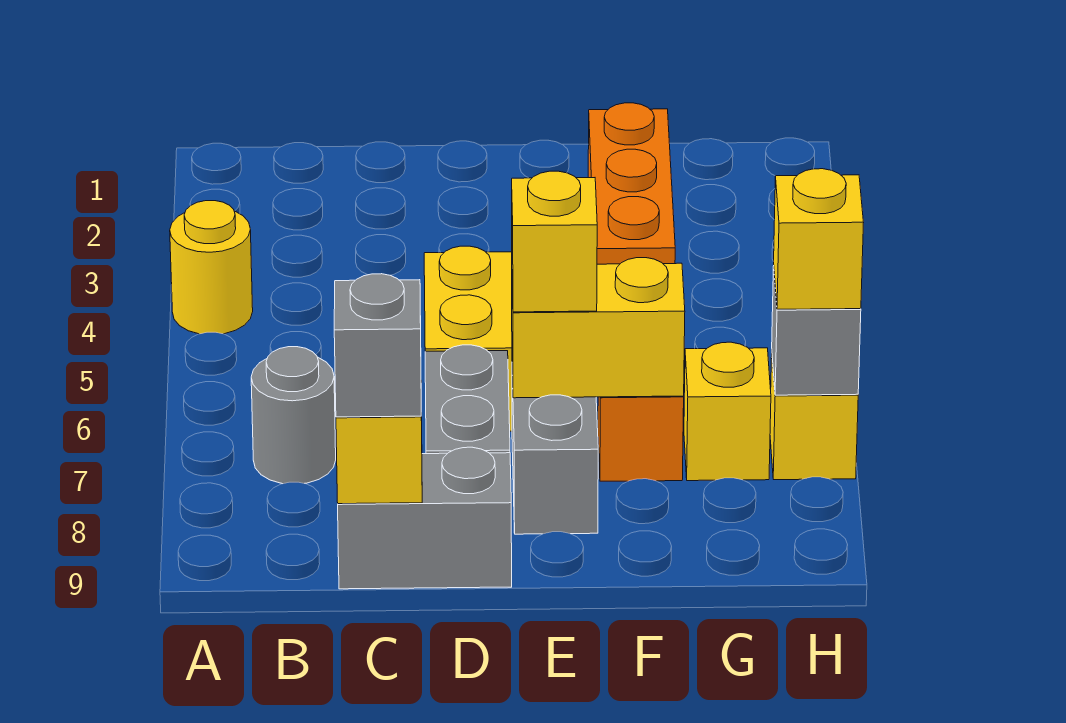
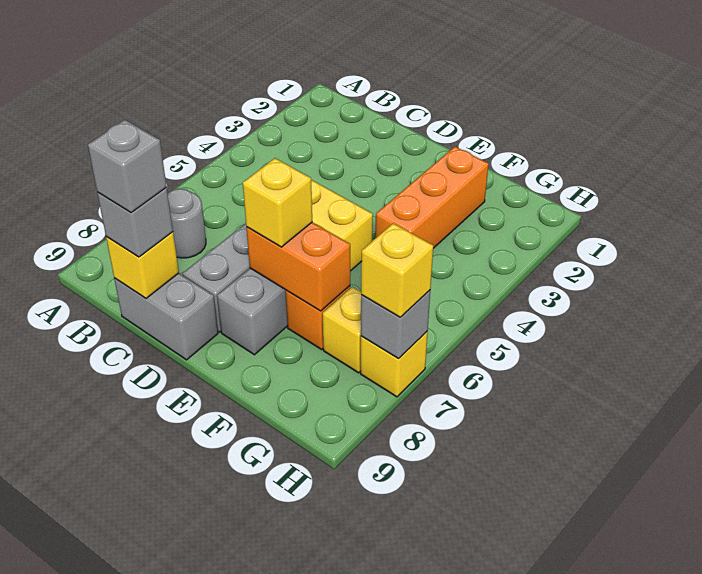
yellow round brick A4 level 1 -> none
none -> grey brick C9 level 4
yellow brick E7:F7 level 2 -> orange brick E7:F7 level 2

